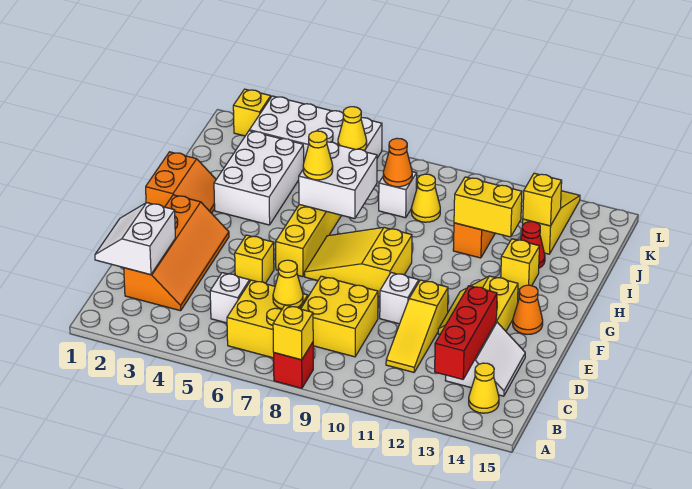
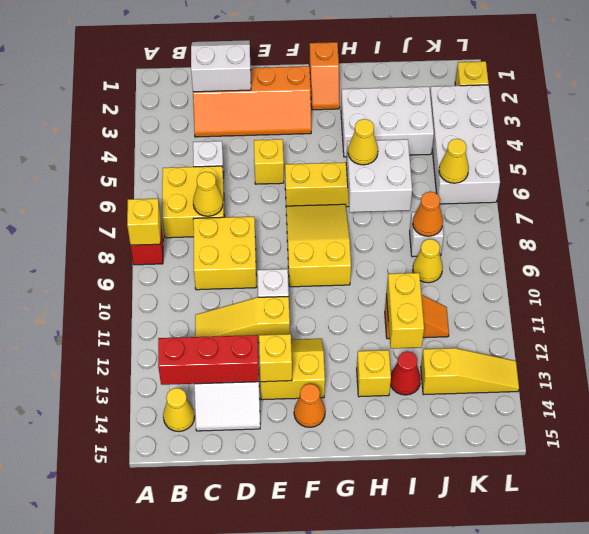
orange slope G1:H2 level 1 top 1 -> orange slope G1:G2 level 1 top 1
yellow brick J13 level 2 -> yellow brick E13 level 2

